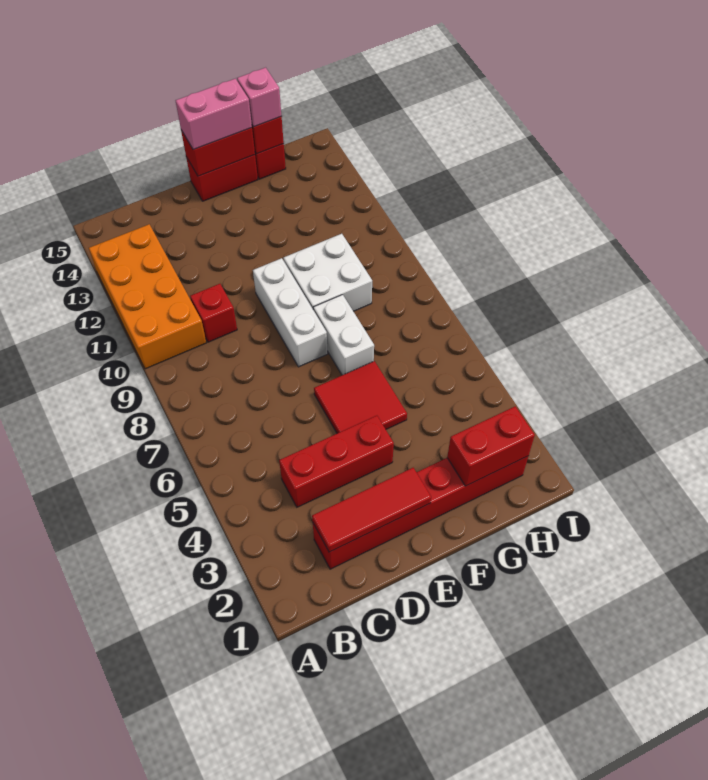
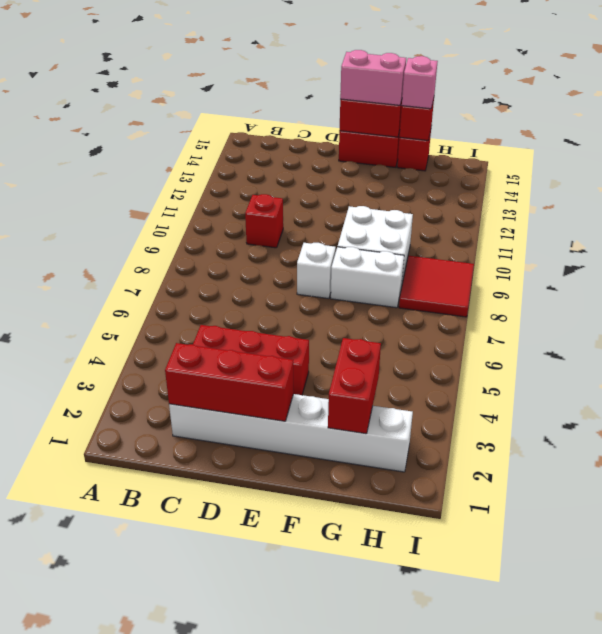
orange brick A10:B13 level 1 -> none
red brick C2:H2 level 1 -> white brick C2:H2 level 1
red tile C2:E2 level 2 -> red brick C2:E2 level 2
red tile E5:F6 level 1 -> red tile H8:I9 level 1
white brick E8:E10 level 1 -> white brick E8 level 1
white brick F7:F8 level 1 -> white brick F8:G8 level 1
red brick G2:H2 level 2 -> red brick G2:G3 level 2

